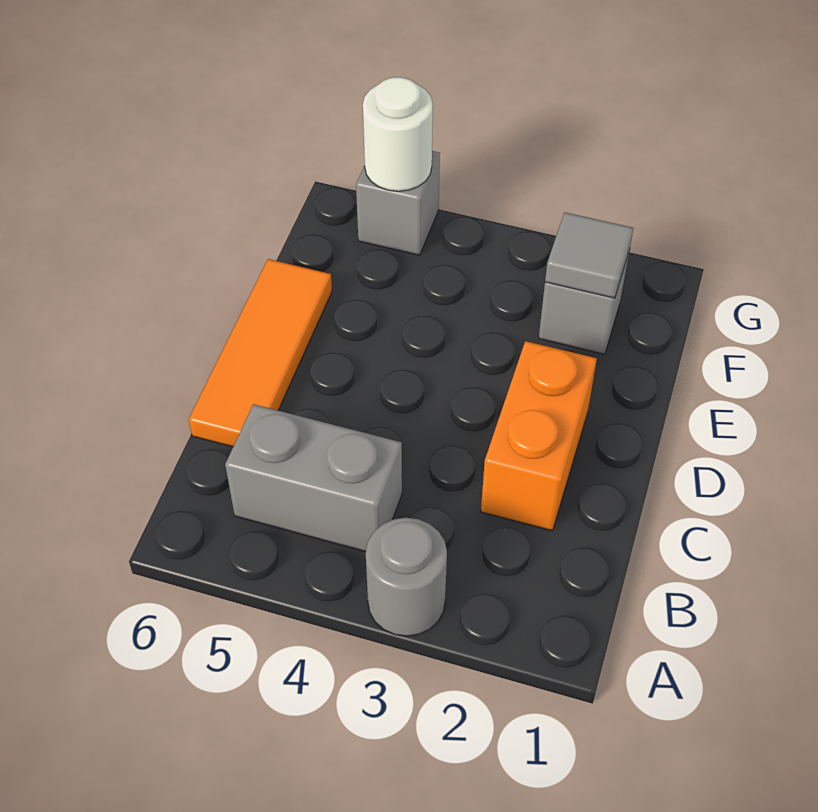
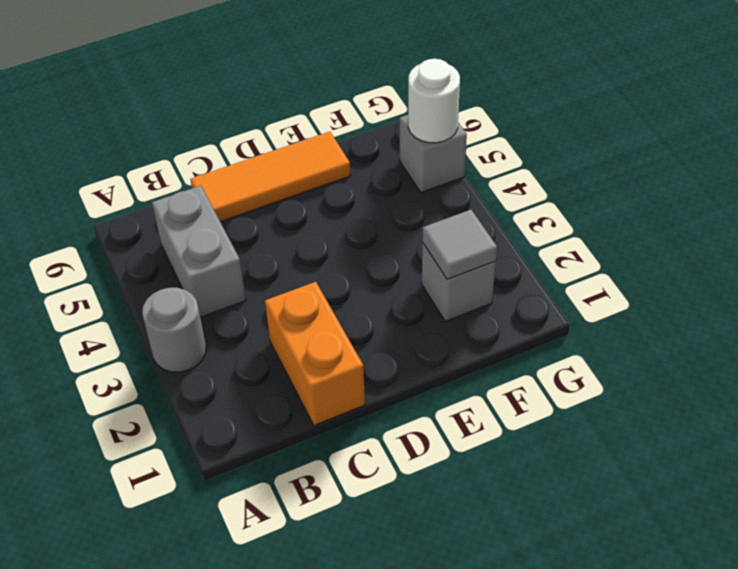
orange brick C2:D2 level 1 -> orange brick C1:C2 level 1

